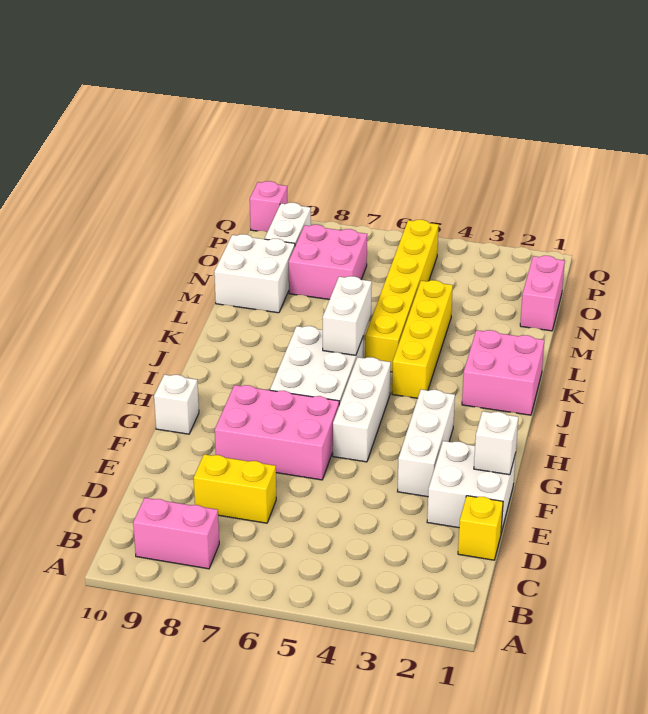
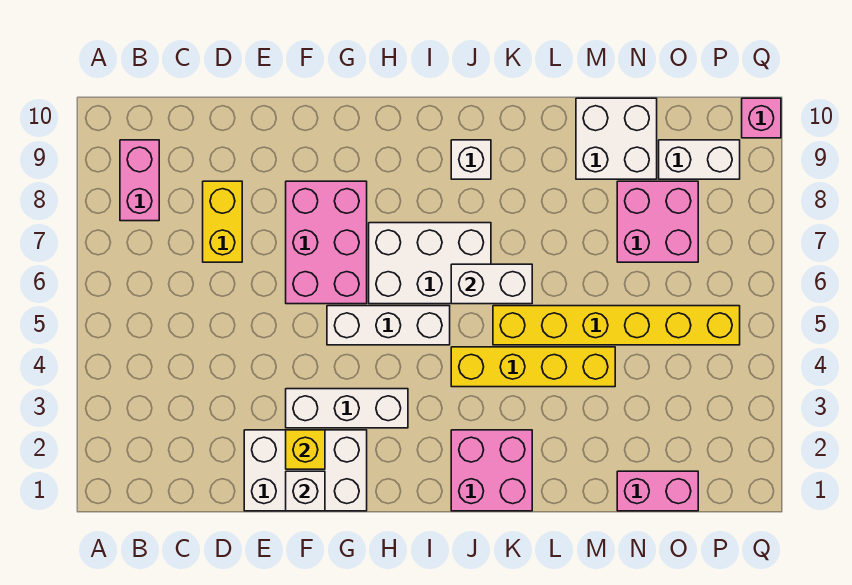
yellow brick D1 level 1 -> yellow brick F2 level 2
white brick E1:F2 level 1 -> white brick E1:G2 level 1
white brick G10 level 1 -> white brick J9 level 1

